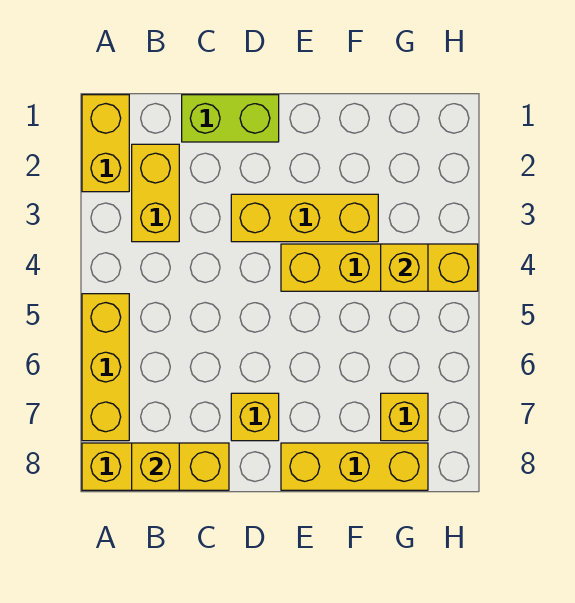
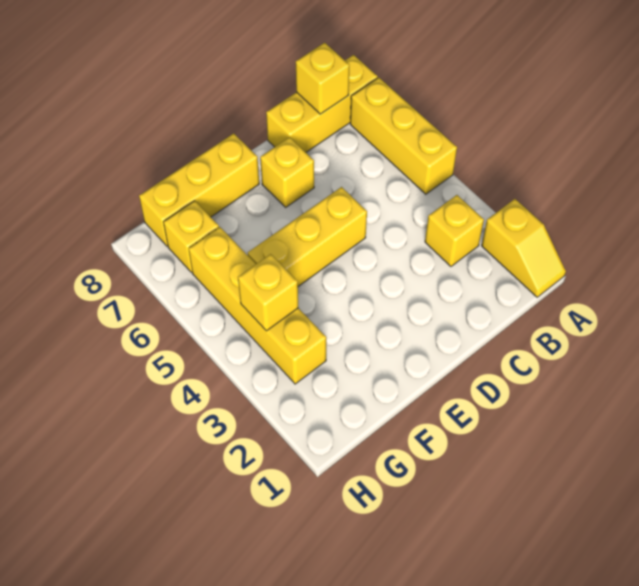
yellow brick A1:A2 level 1 -> yellow slope A1:A2 level 1 top 2
yellow brick B2:B3 level 1 -> yellow brick B3 level 1
lime brick C1:D1 level 1 -> none
yellow brick D3:F3 level 1 -> yellow brick D5:F5 level 1
yellow brick E4:H4 level 1 -> yellow brick G3:G6 level 1

